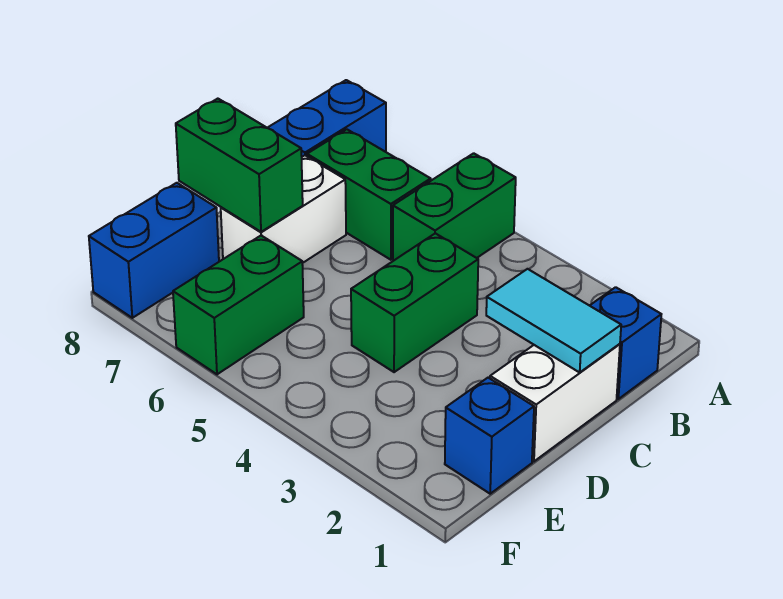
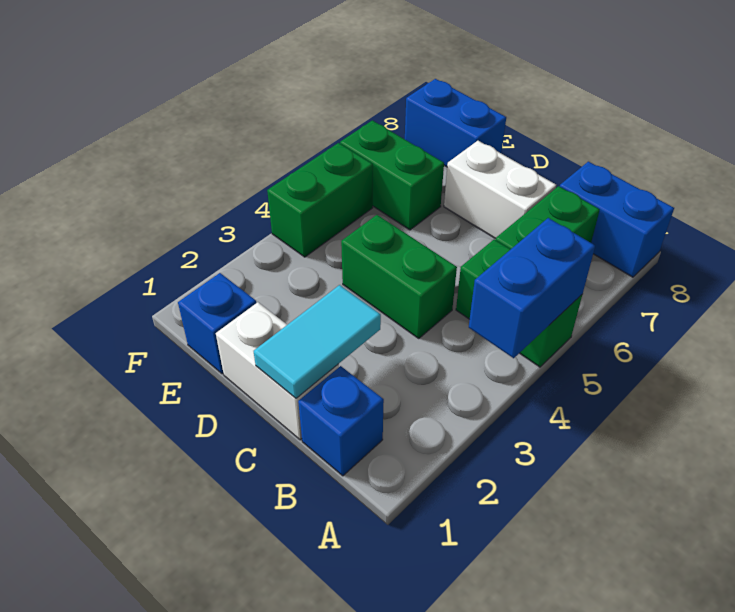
none -> blue brick A4:A5 level 2
green brick D7:D8 level 2 -> green brick F4:F5 level 1

